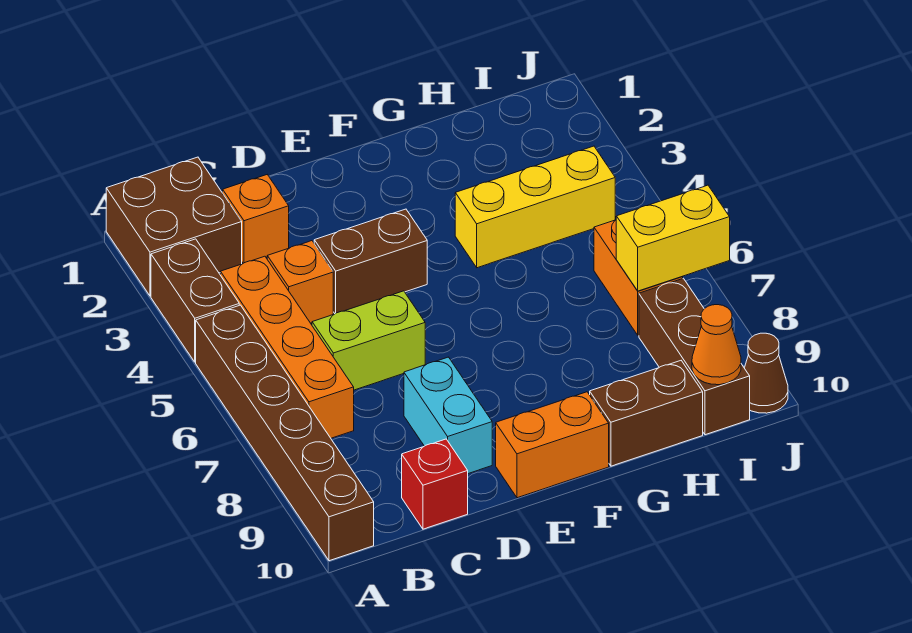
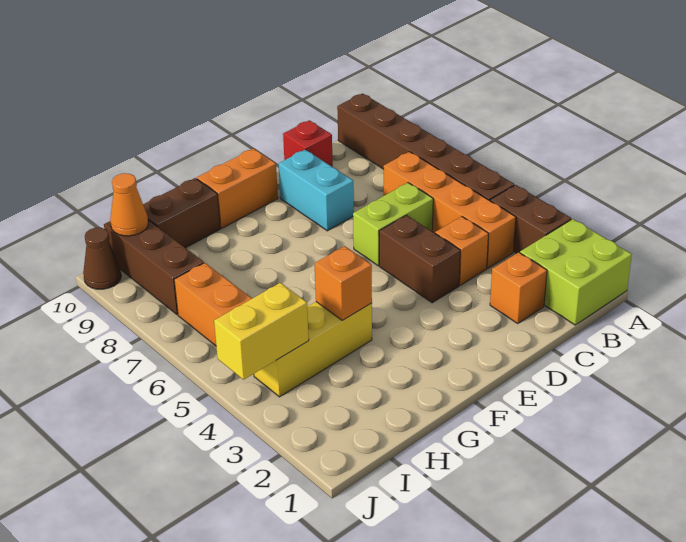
brown brick A1:B2 level 1 -> lime brick A1:B2 level 1
brown brick D4:E4 level 1 -> brown brick D4:D5 level 1
none -> orange brick G4 level 2
yellow brick I7:J7 level 2 -> yellow brick I4:J4 level 2

